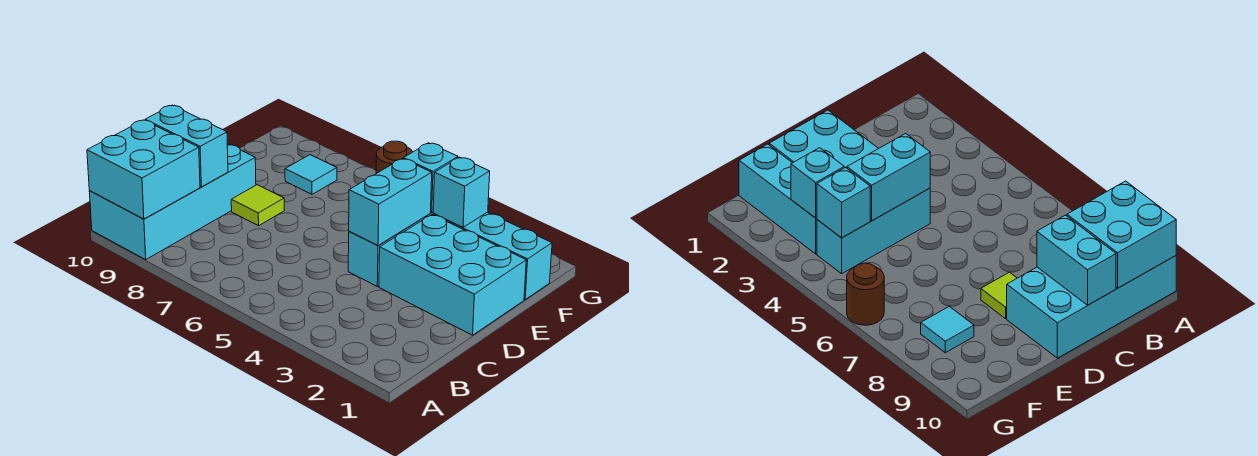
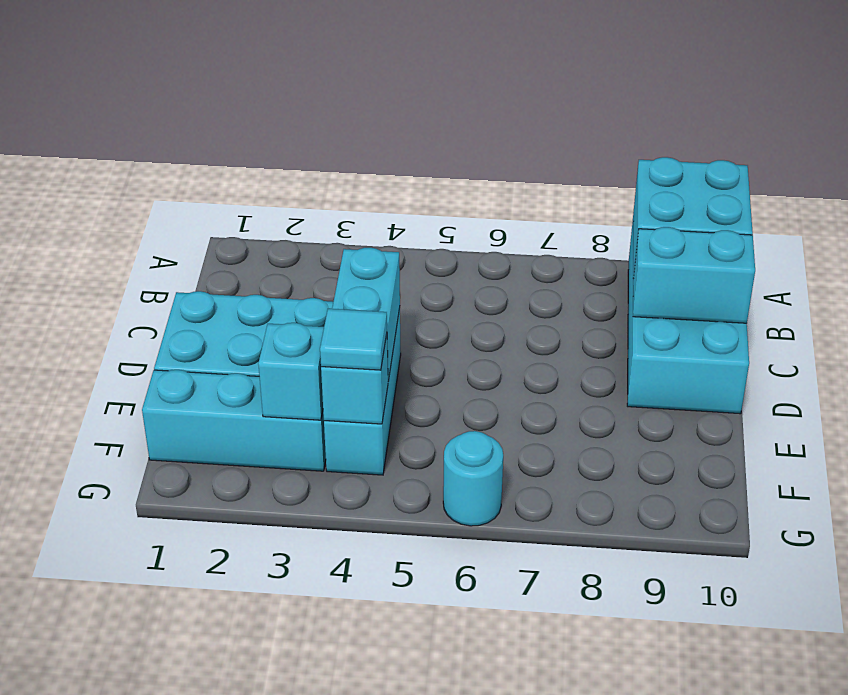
lime tile D8 level 1 -> none
cyan tile F8 level 1 -> cyan tile F4 level 3
brown round brick G6 level 1 -> cyan round brick G6 level 1

